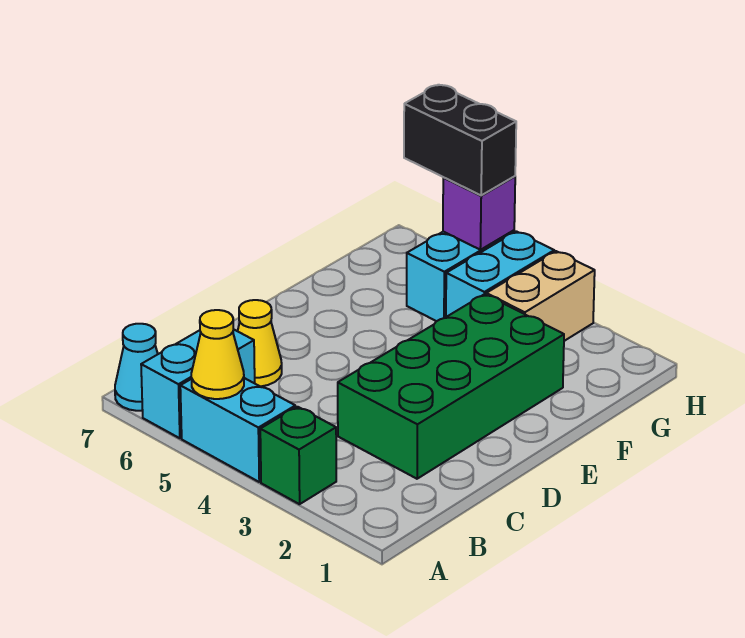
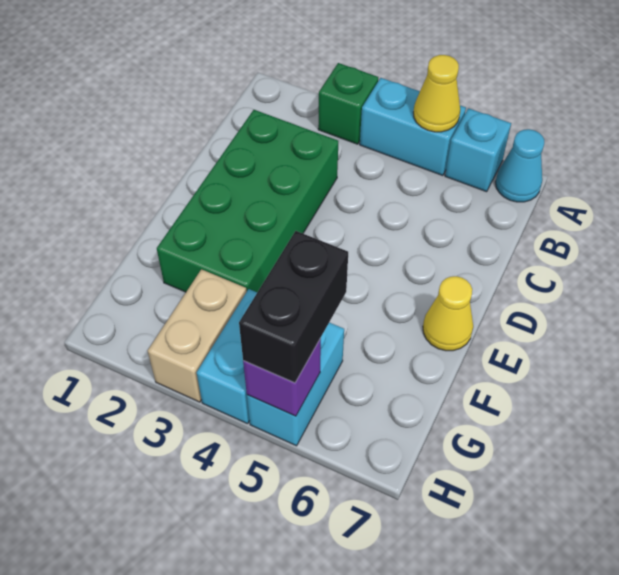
cyan brick A6:B6 level 1 -> cyan brick A6 level 1
yellow cone C6 level 1 -> yellow cone E7 level 1
black brick H5:H6 level 3 -> black brick G5:H5 level 3

